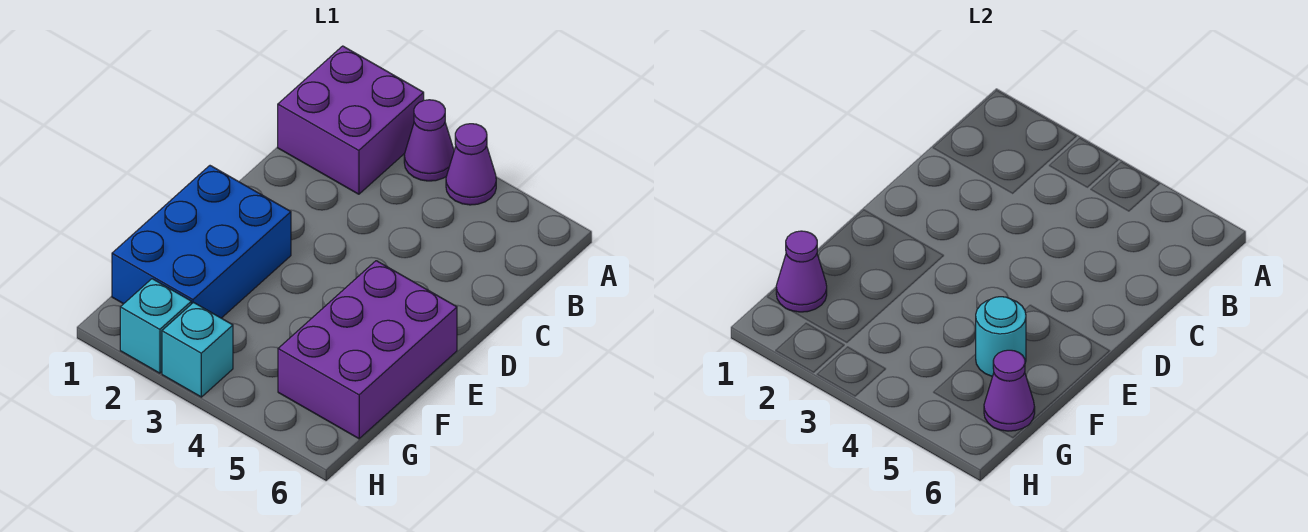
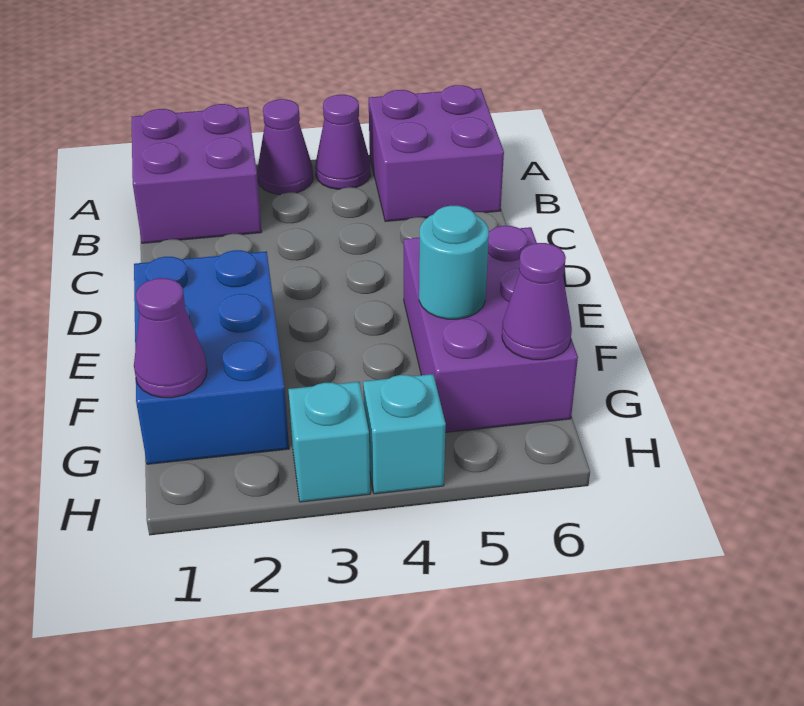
none -> purple brick A5:B6 level 1
cyan brick H2 level 1 -> cyan brick H4 level 1

